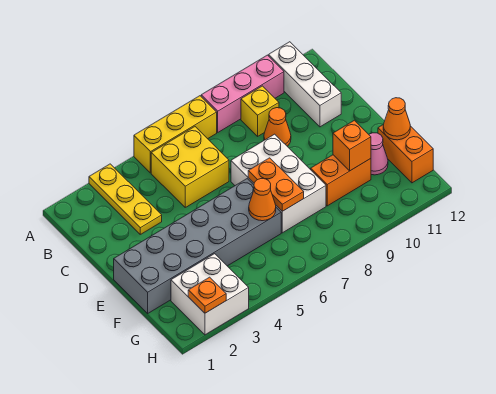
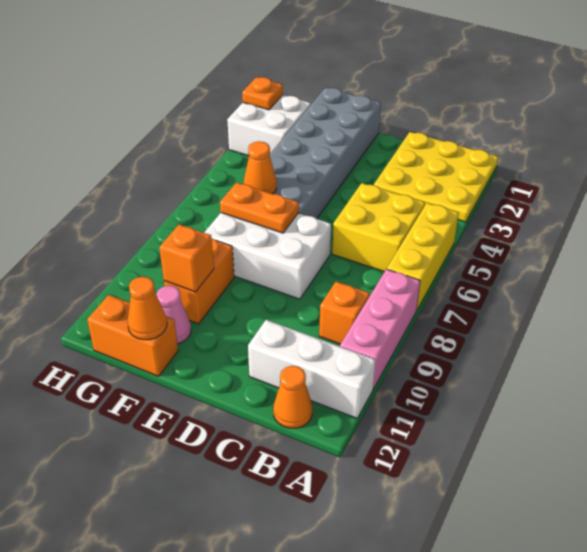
yellow plate A3:C3 level 1 -> yellow plate A1:C3 level 1
yellow brick B9 level 1 -> orange brick B9 level 1
orange cone C9 level 1 -> orange cone B12 level 1

